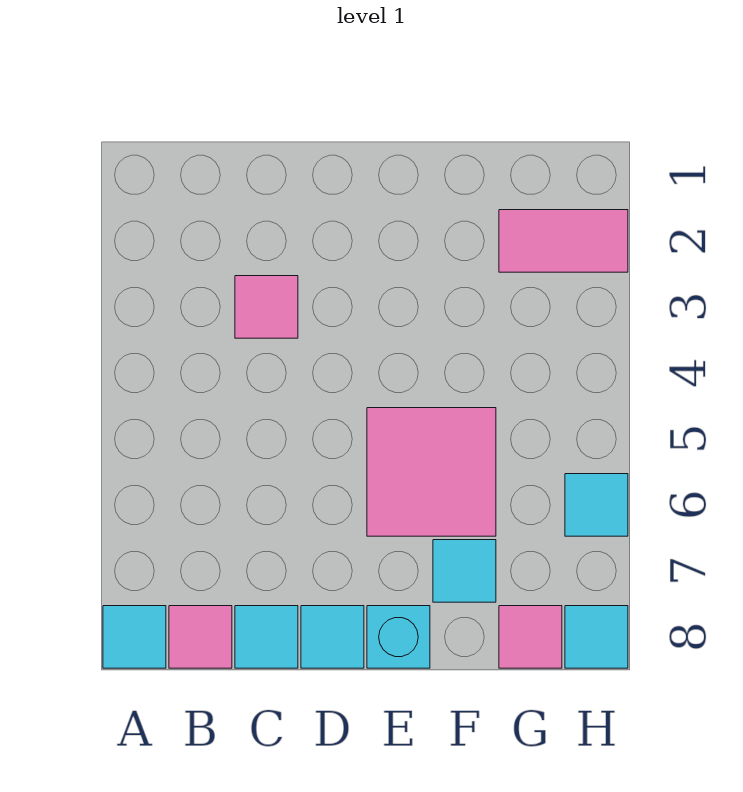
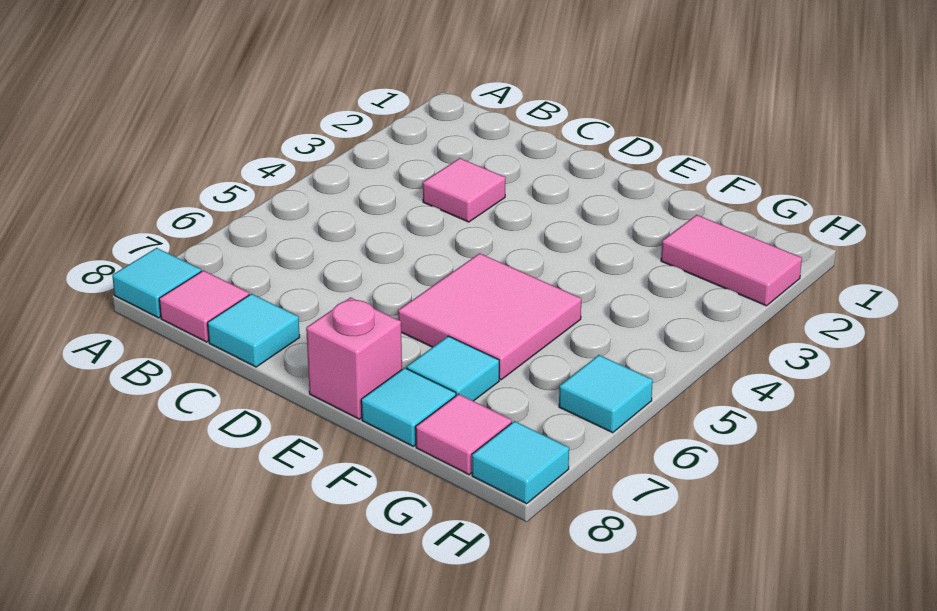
cyan tile D8 level 1 -> cyan tile F8 level 1
cyan brick E8 level 1 -> pink brick E8 level 1

